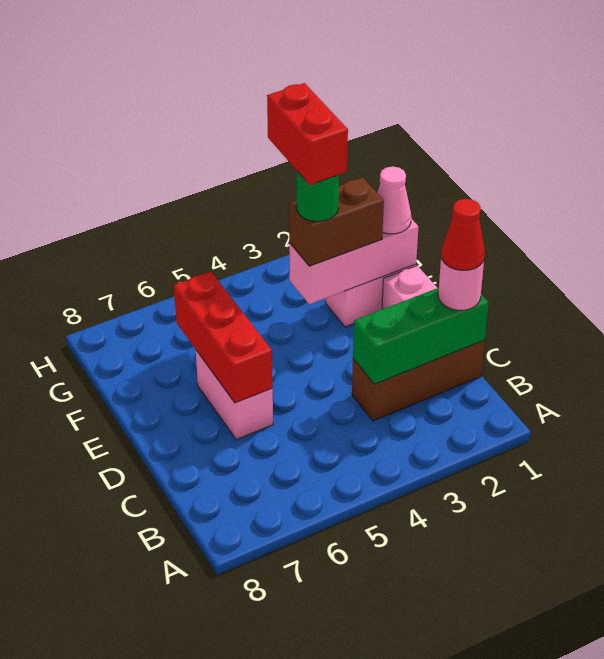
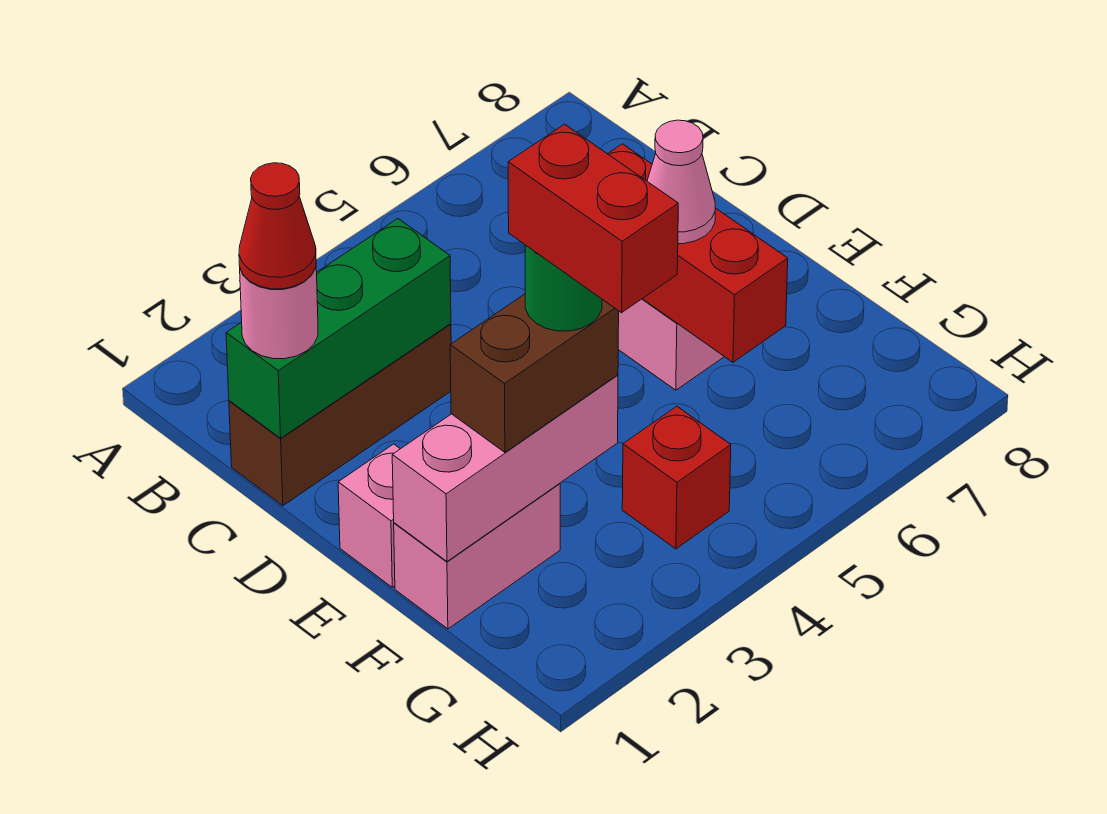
pink cone F1 level 3 -> pink cone E6 level 3
none -> red brick G4 level 1

